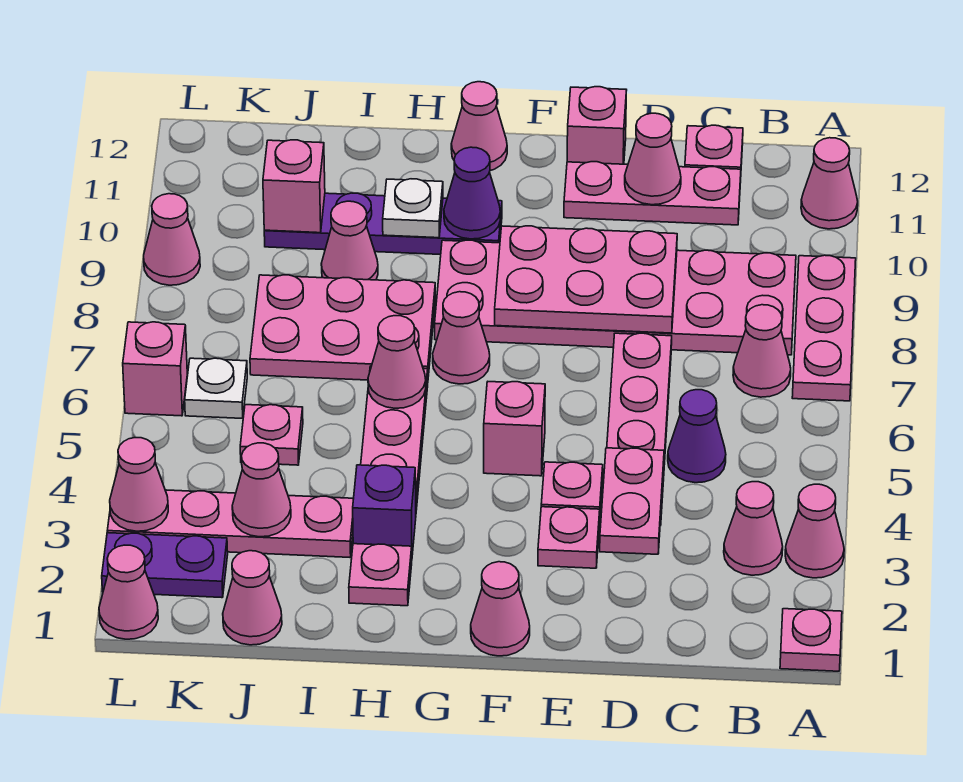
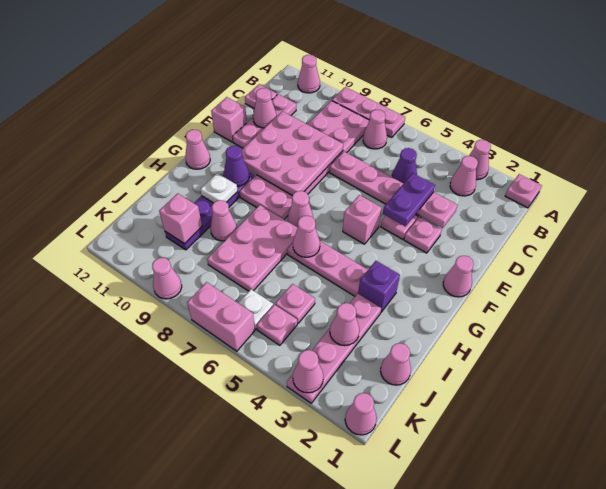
pink plate D8:F9 level 2 -> pink plate D8:F10 level 2
pink plate H2 level 1 -> pink plate K5 level 1
purple plate K2:L2 level 1 -> purple plate D4:E4 level 3
pink brick L6 level 1 -> pink brick L6:L7 level 1

